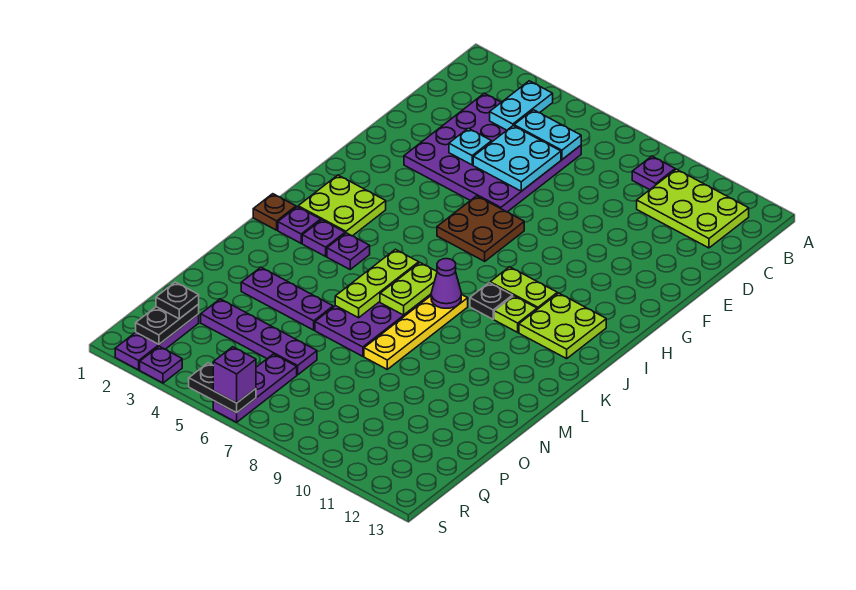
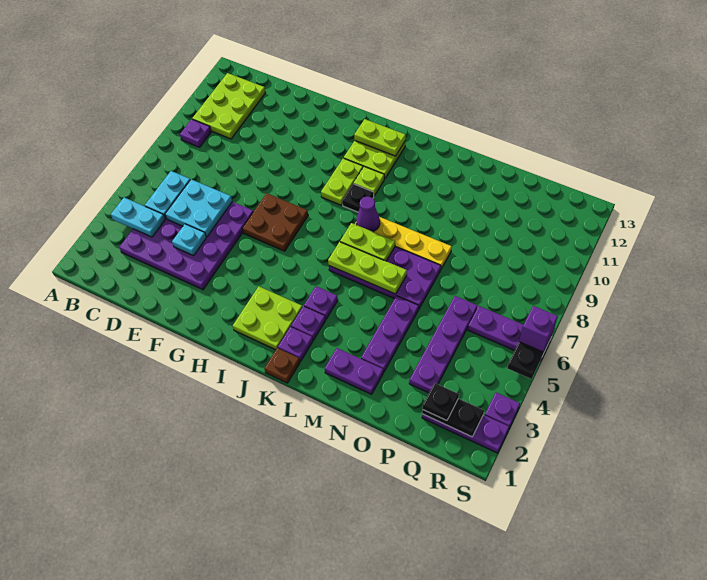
none -> lime plate I12:J12 level 2
none -> purple plate M2:N2 level 1

